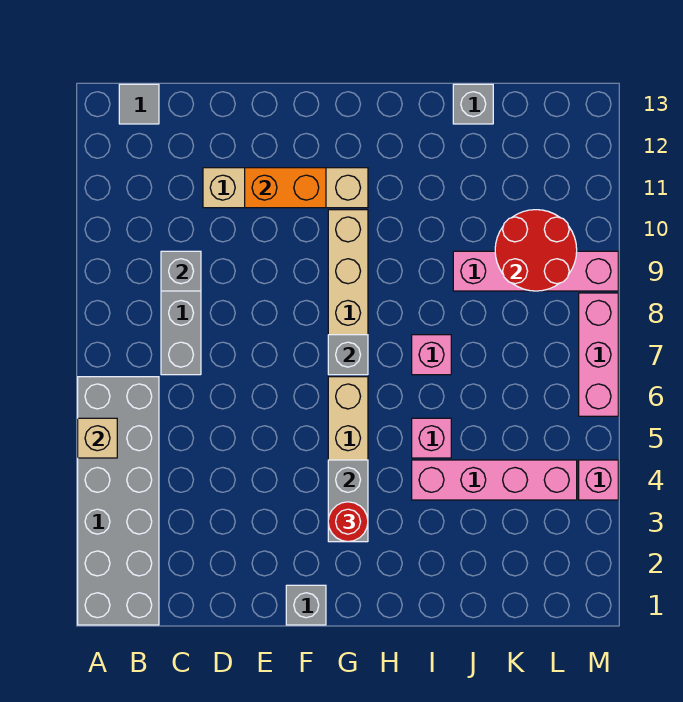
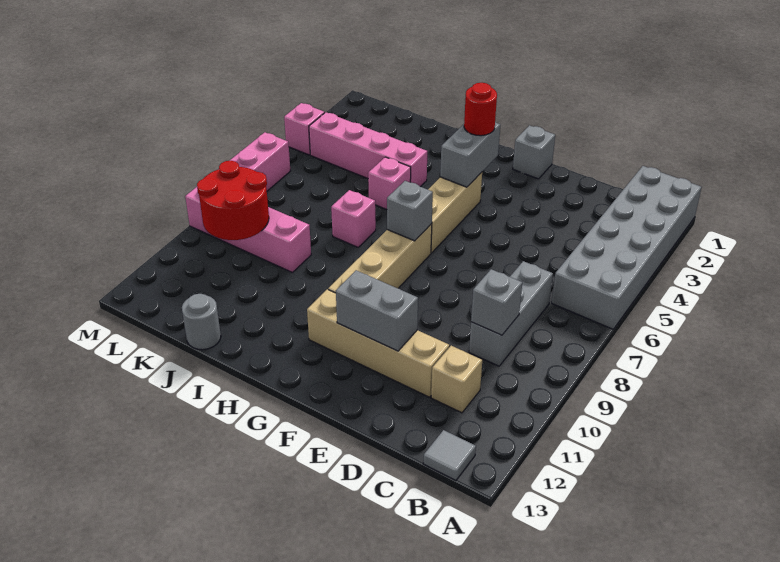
tan brick A5 level 2 -> tan brick C11 level 1
orange brick E11:F11 level 2 -> grey brick E11:F11 level 2
grey brick J13 level 1 -> grey round brick J13 level 1

